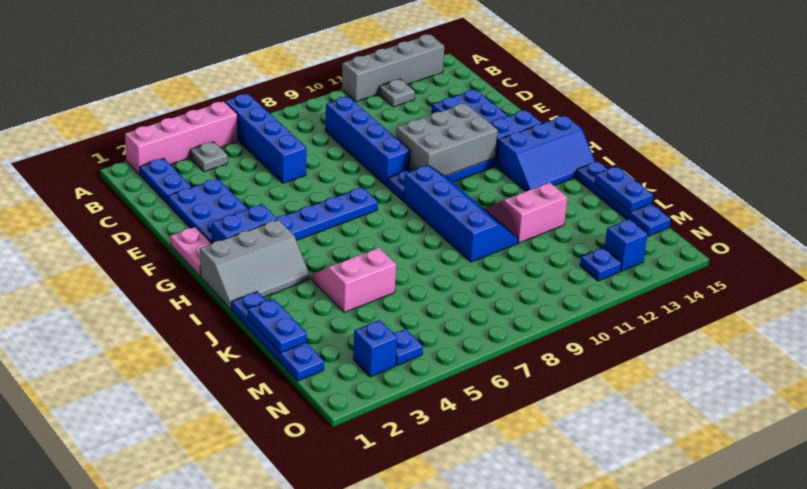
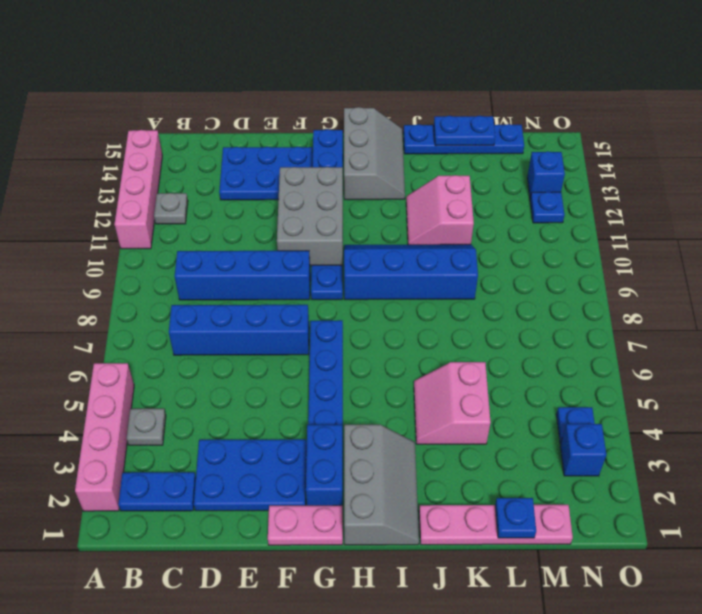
blue brick A6:D6 level 1 -> blue brick C7:F7 level 1
grey brick A11:A14 level 1 -> pink brick A11:A14 level 1
blue slope H13:I15 level 1 top H -> grey slope H13:I15 level 1 top H
blue plate J1:M1 level 1 -> pink plate J1:M1 level 1
blue plate K1:L1 level 2 -> blue plate L1 level 2

